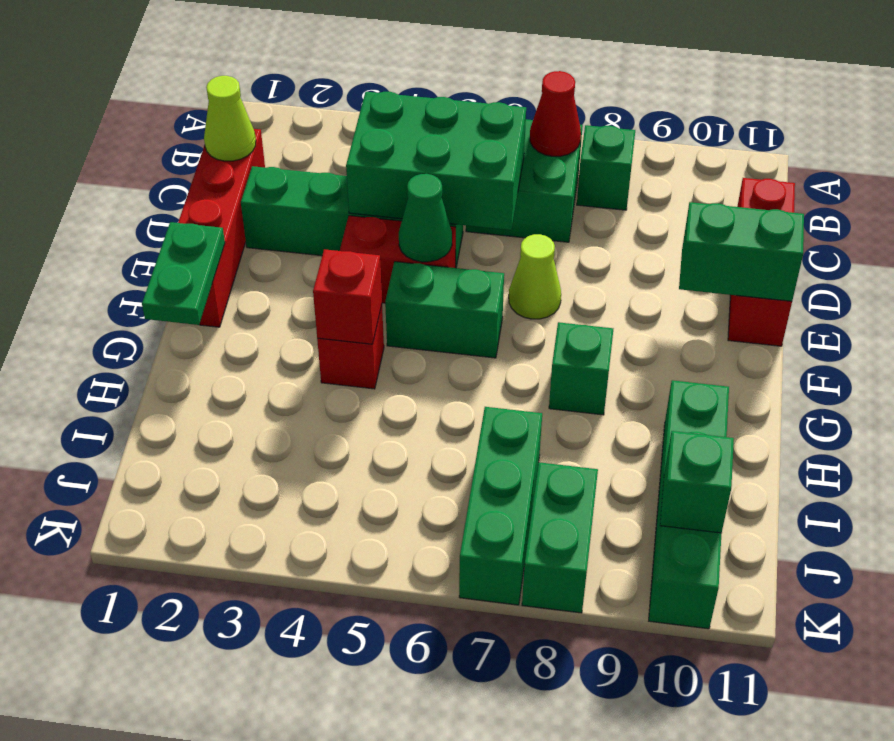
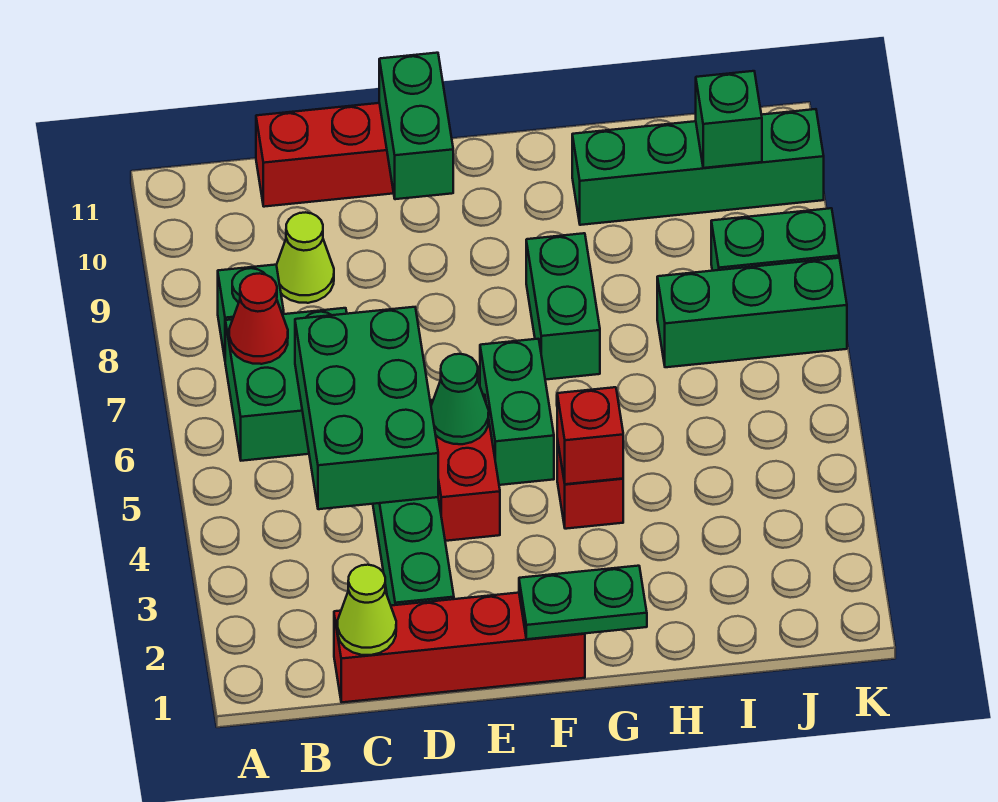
lime cone E7 level 1 -> lime cone C9 level 1
green brick G8 level 1 -> green brick G7:G8 level 1

